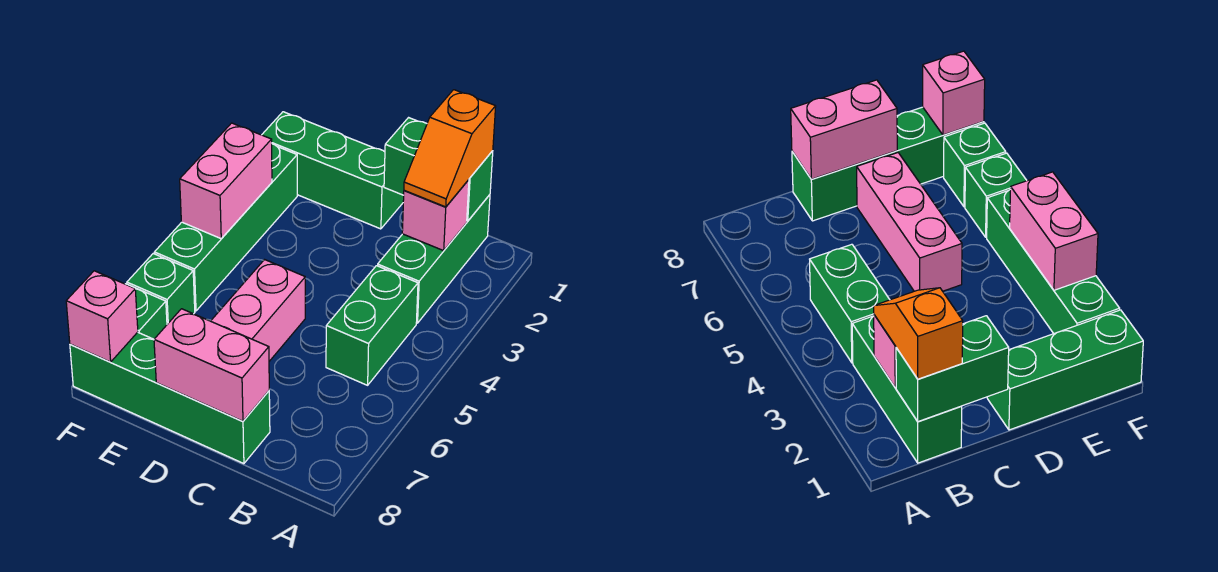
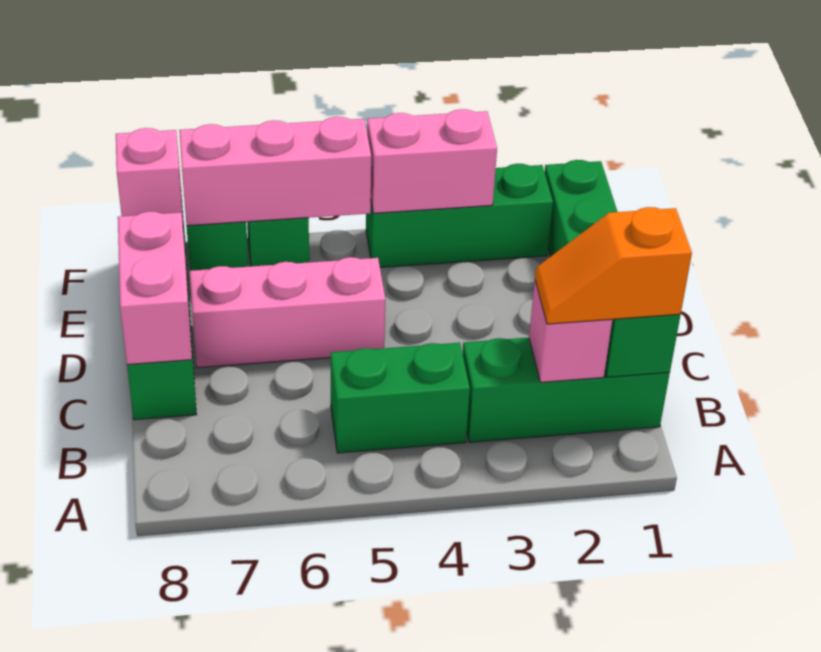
green brick F2:F5 level 1 -> green brick F2:F4 level 1
none -> pink brick F5:F7 level 2

